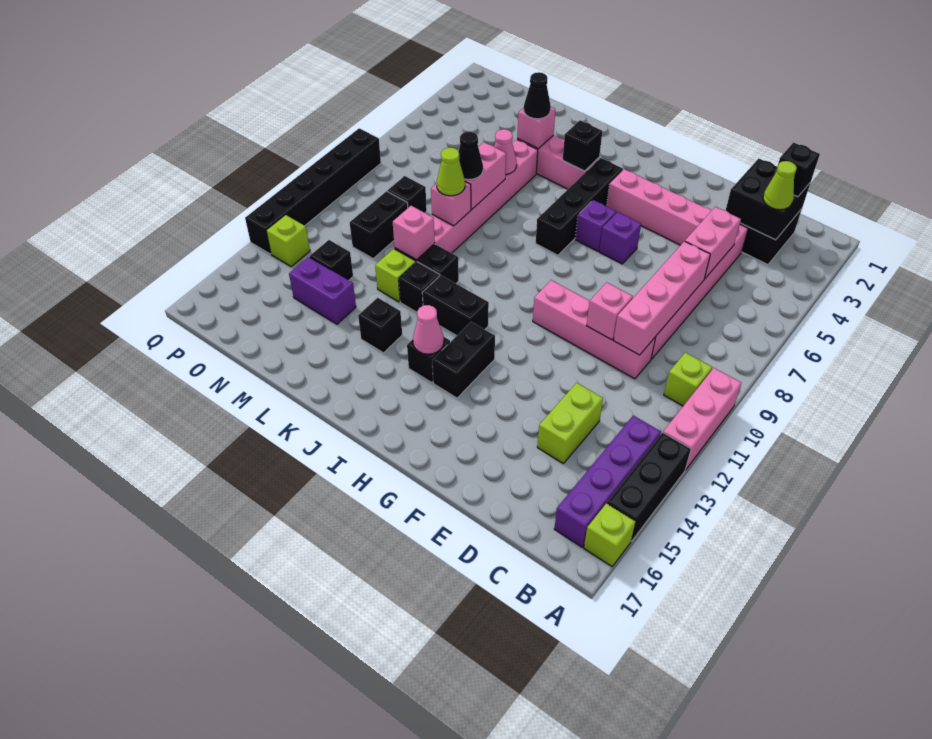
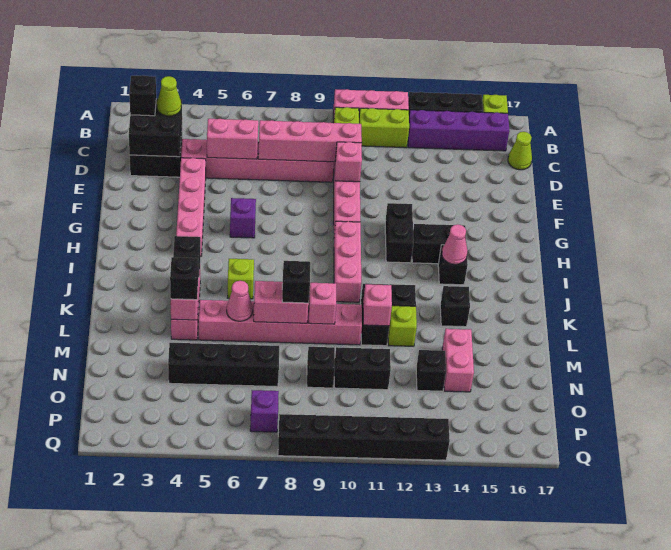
lime brick D13:D14 level 1 -> lime brick B11:B12 level 1
purple brick H6 level 1 -> purple brick P7 level 1
none -> pink brick H10:J10 level 1
black brick I4:I7 level 1 -> black brick N4:N7 level 1
black brick I12:J12 level 1 -> black brick G12:H12 level 1
black cone L4 level 3 -> black brick L4 level 3
black cone L8 level 3 -> black brick L8 level 3
lime cone L9 level 3 -> lime cone C17 level 1
purple brick M14:N14 level 1 -> pink brick M14:N14 level 1
lime brick P13 level 1 -> lime brick J6 level 1

